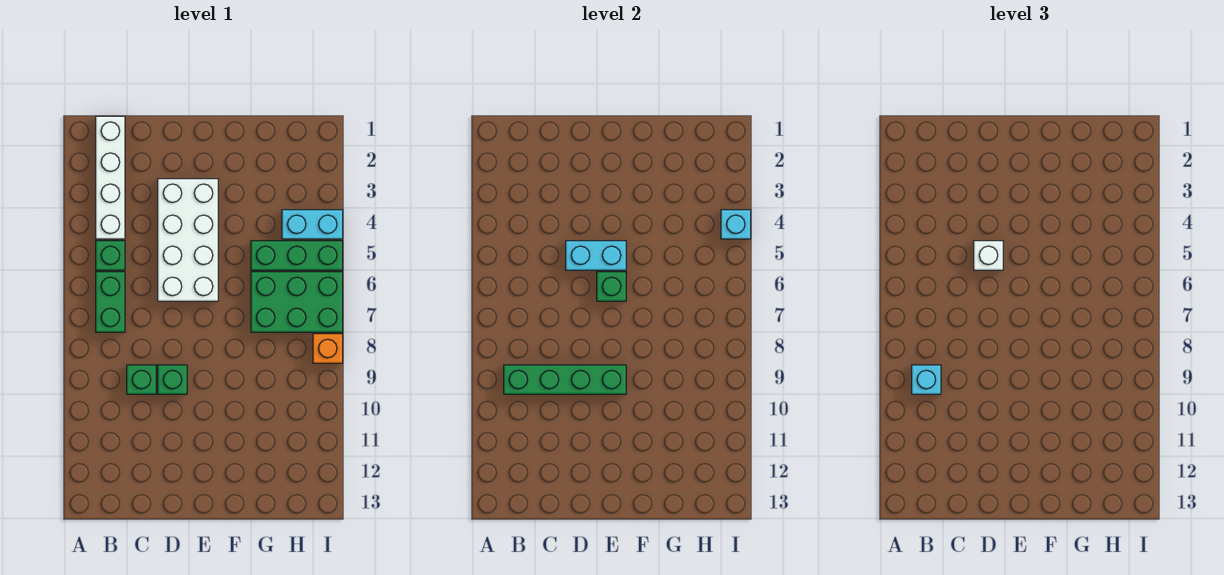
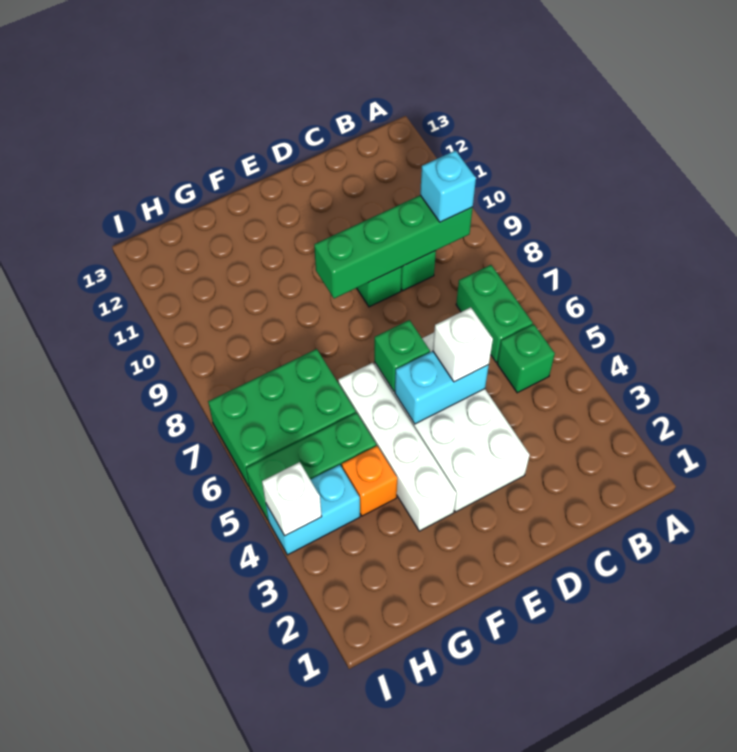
white brick B1:B4 level 1 -> white brick F3:F6 level 1
cyan brick I4 level 2 -> white brick I4 level 2
orange brick I8 level 1 -> orange brick G4 level 1

